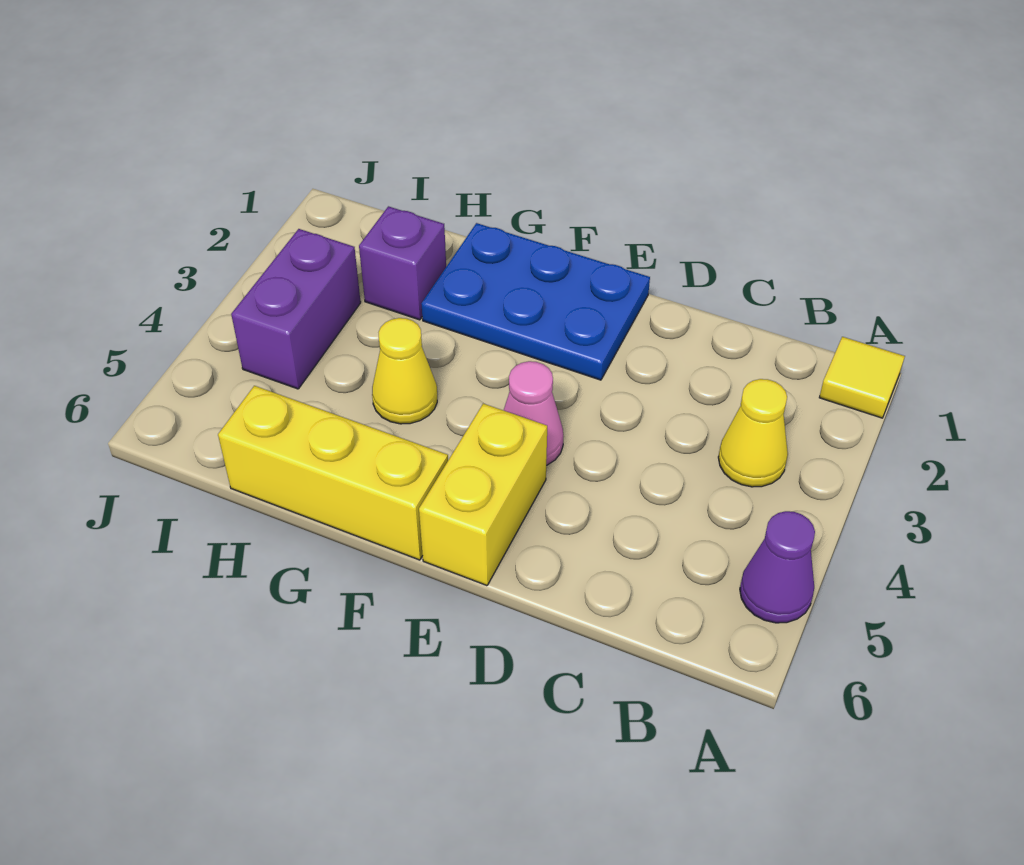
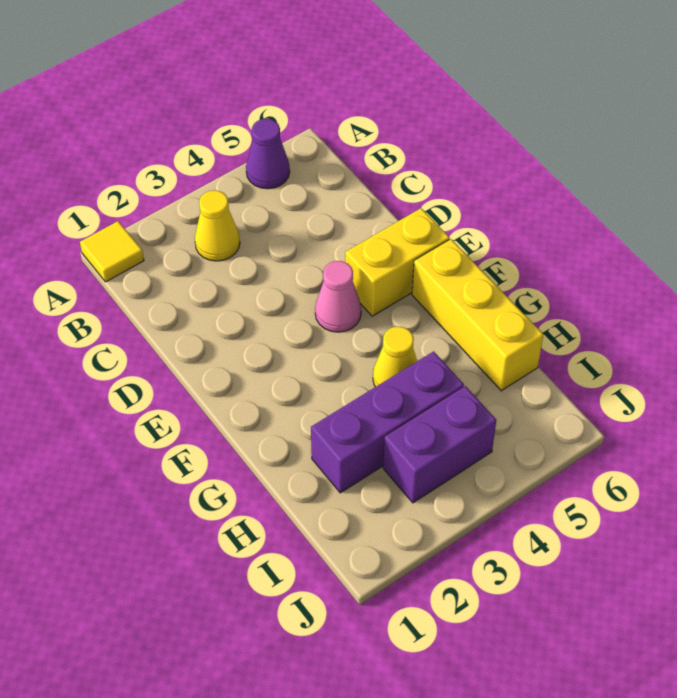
blue plate E1:G2 level 1 -> none
purple brick H2 level 1 -> purple brick H2:H4 level 1

